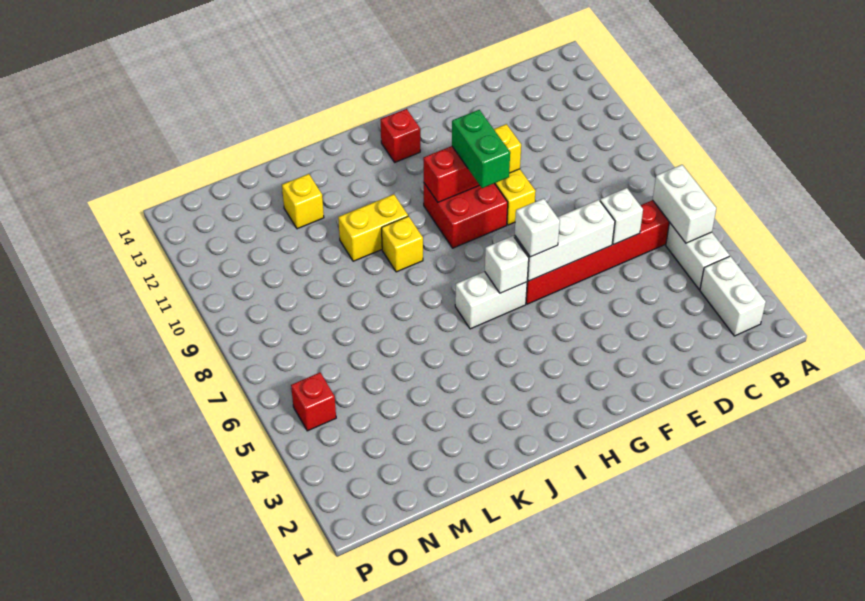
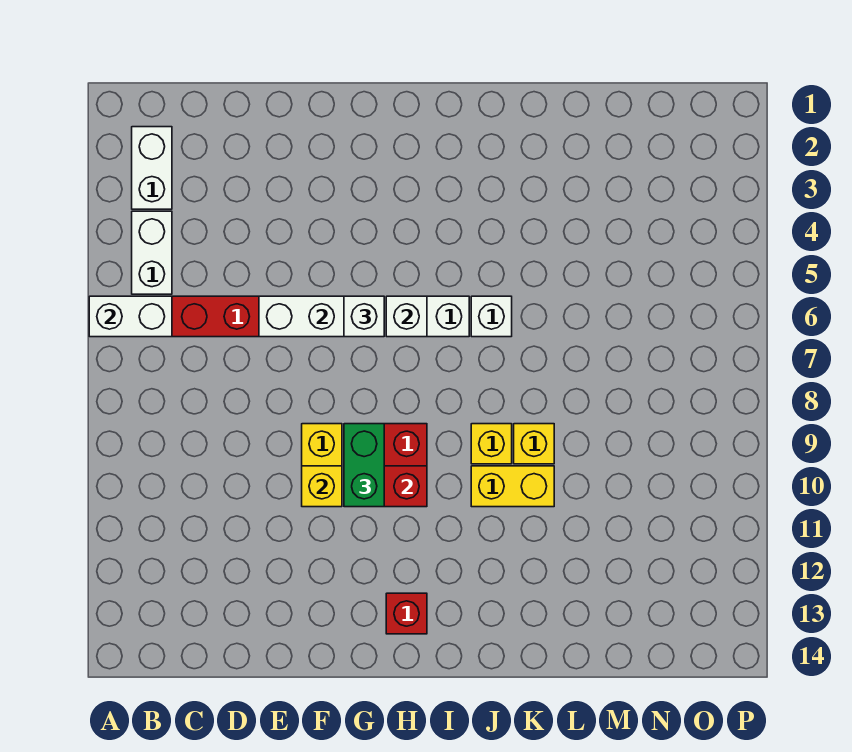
white brick B5:B6 level 2 -> white brick A6:B6 level 2
white brick D6 level 2 -> white brick J6 level 1
yellow brick L12 level 1 -> yellow brick K9 level 1
red brick O5 level 1 -> none

